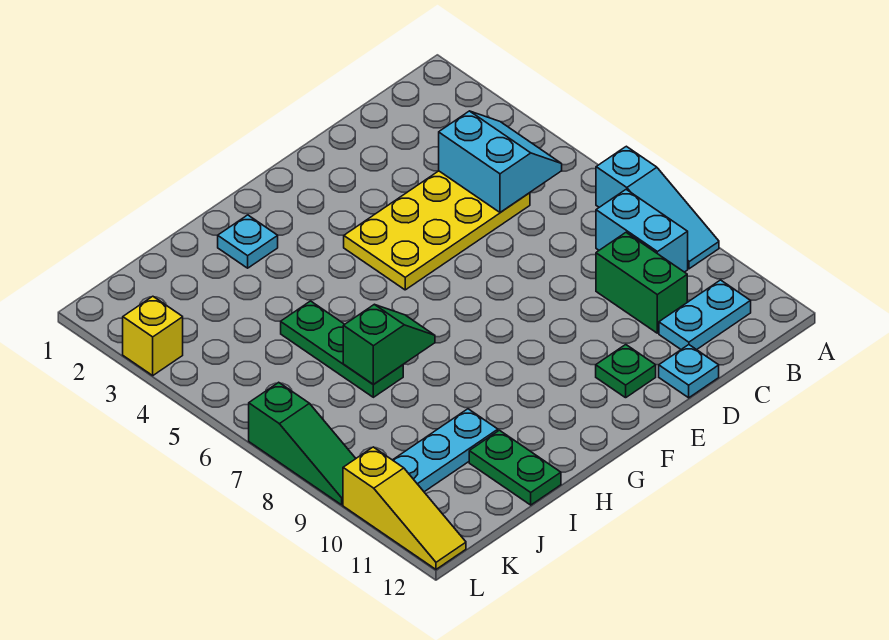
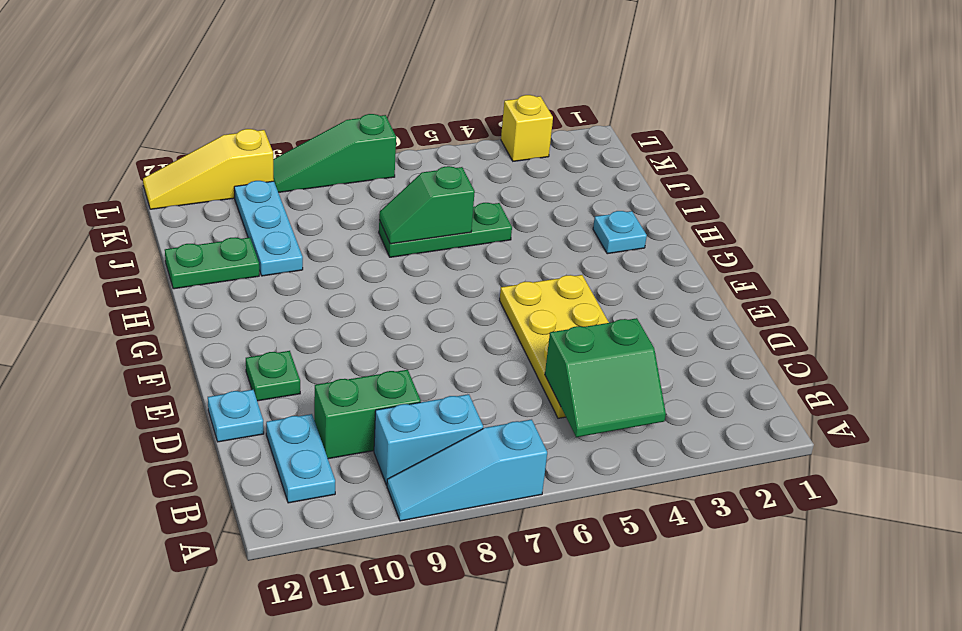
cyan slope B4:C5 level 2 top C -> green slope B4:C5 level 2 top C
green slope H7:I7 level 2 top I -> green slope I6:I7 level 2 top 6

